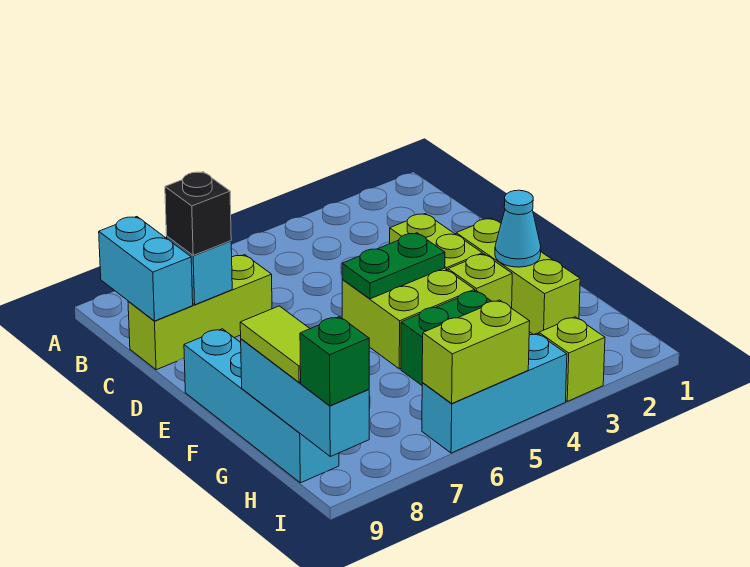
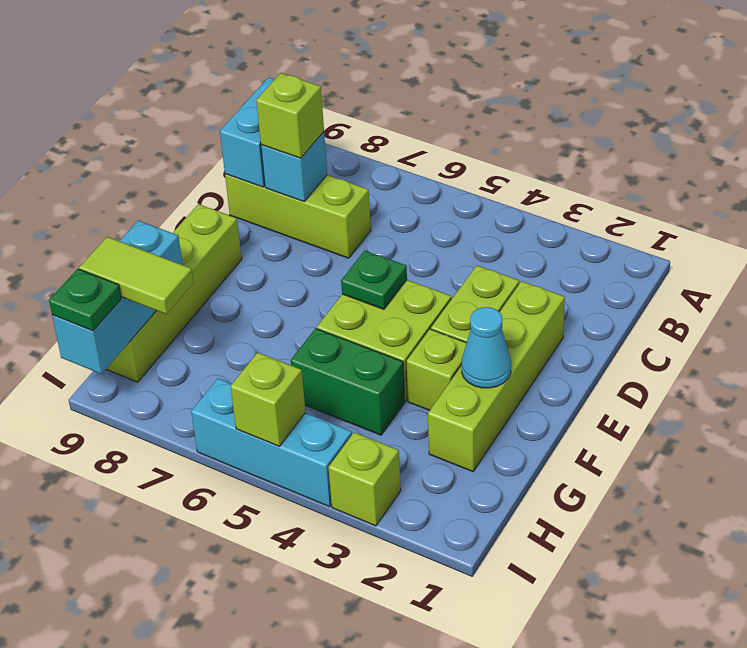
black brick C8 level 3 -> lime brick C8 level 3
lime brick E2:G2 level 1 -> lime brick D2:G2 level 1
green plate E4:E5 level 2 -> green plate E5 level 2
cyan brick E9:H9 level 1 -> lime brick E9:H9 level 1
lime tile G9:H9 level 3 -> lime tile H8:H9 level 3
lime brick I5:I6 level 2 -> lime brick I5 level 2
green brick I9 level 3 -> green plate I9 level 3

